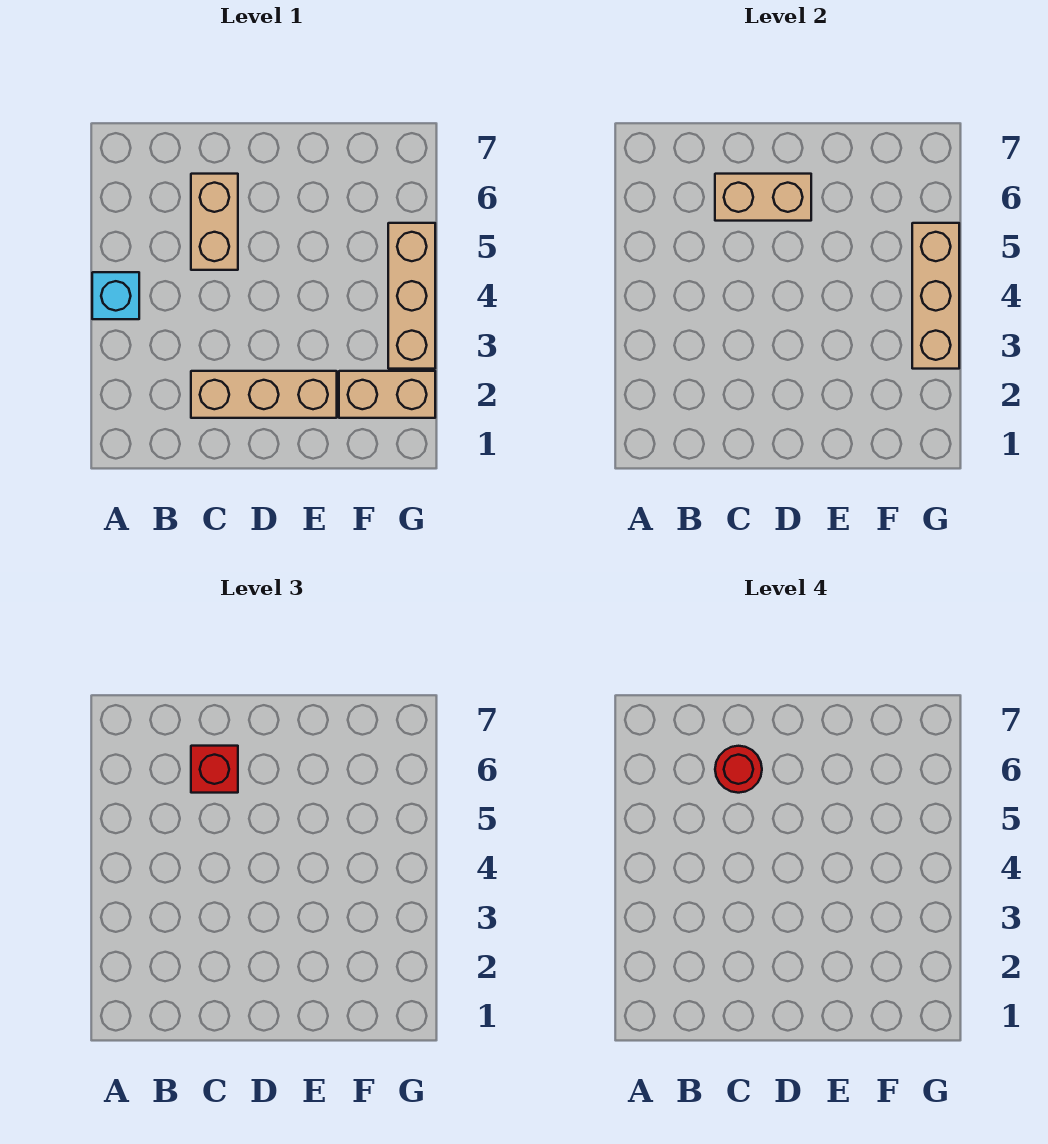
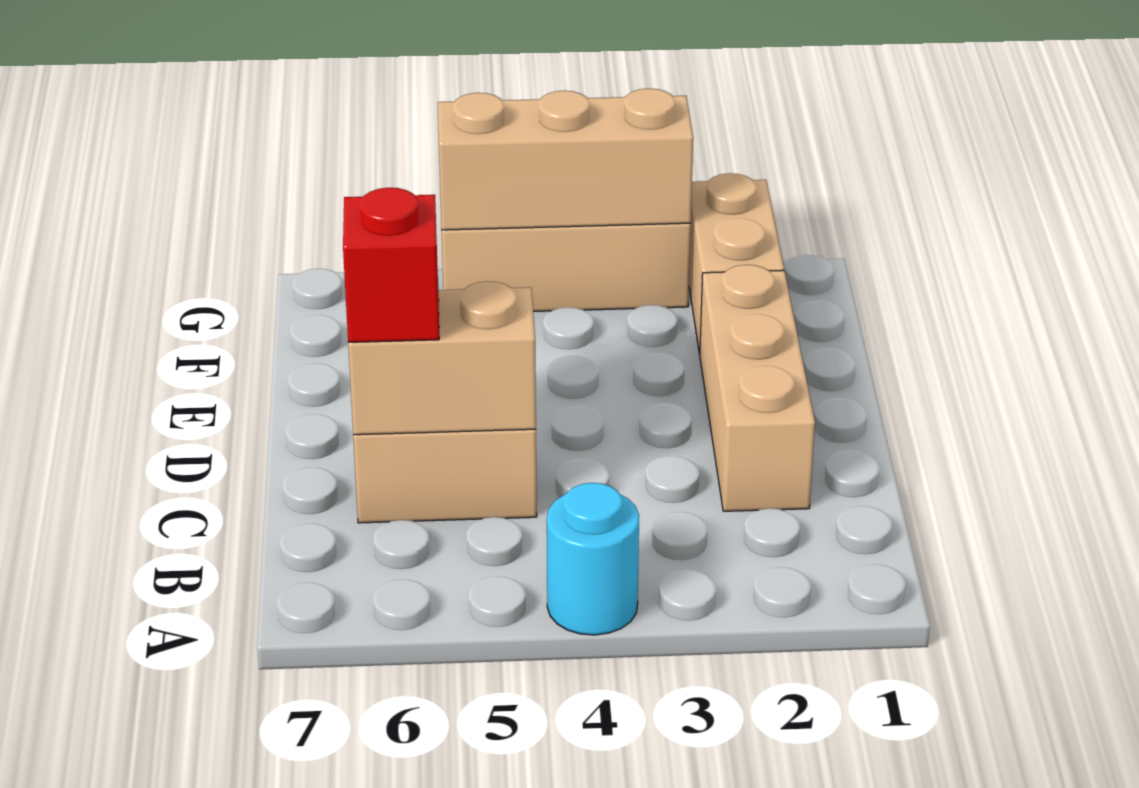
cyan brick A4 level 1 -> cyan round brick A4 level 1
tan brick C6:D6 level 2 -> tan brick C5:C6 level 2
red round brick C6 level 4 -> none

